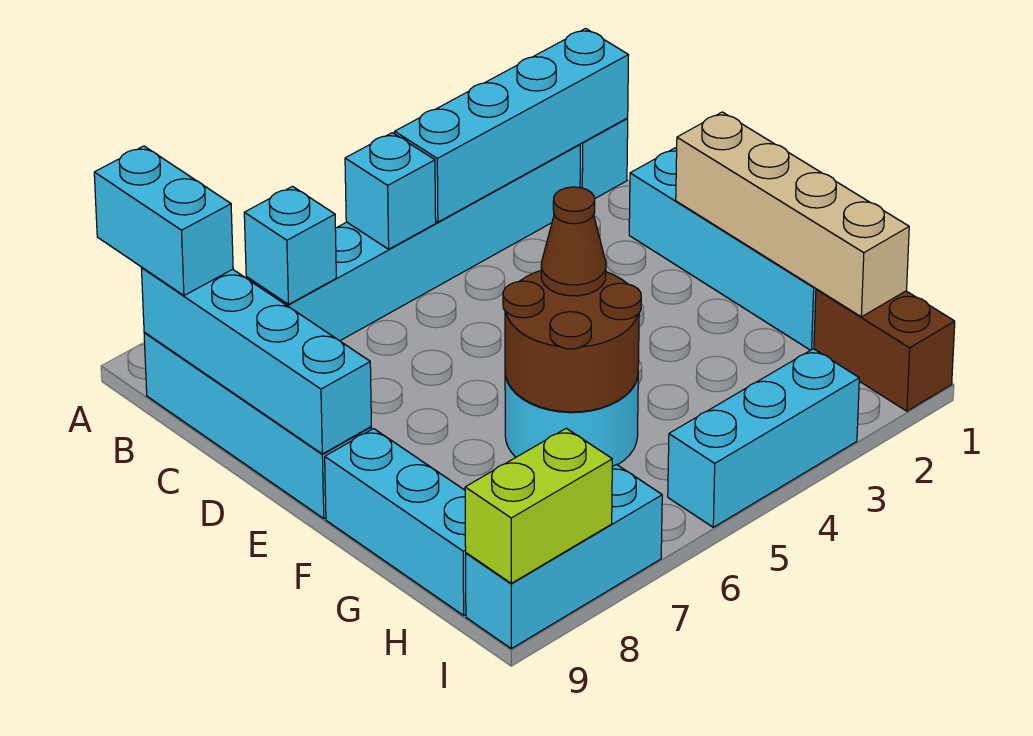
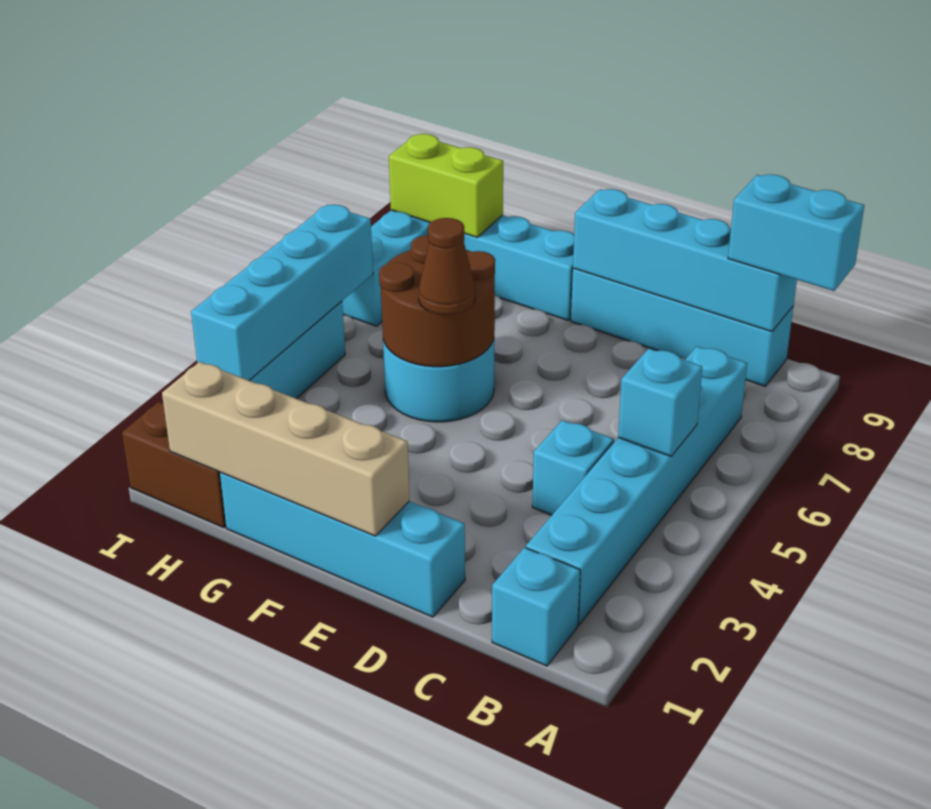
cyan brick B1:B4 level 2 -> cyan brick I3:I6 level 2
cyan brick B7 level 2 -> cyan brick C4 level 1
lime brick I8:I9 level 2 -> lime brick H9:I9 level 2

